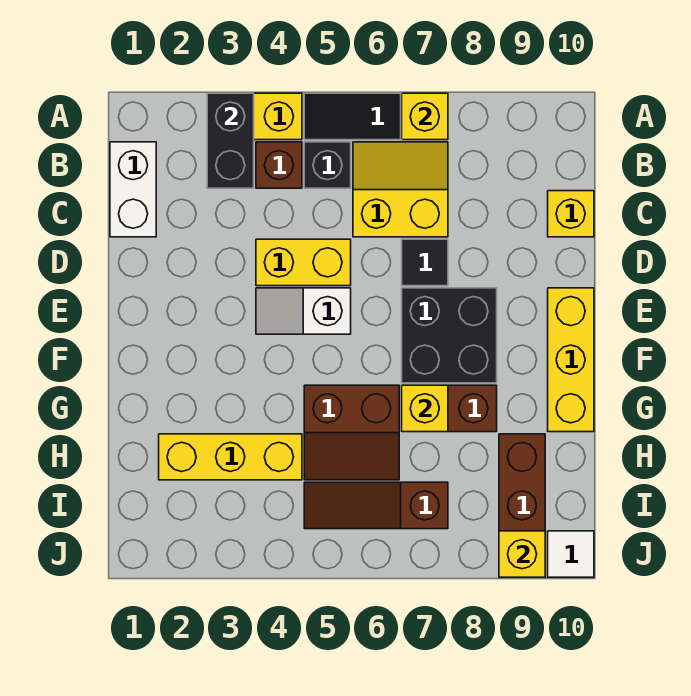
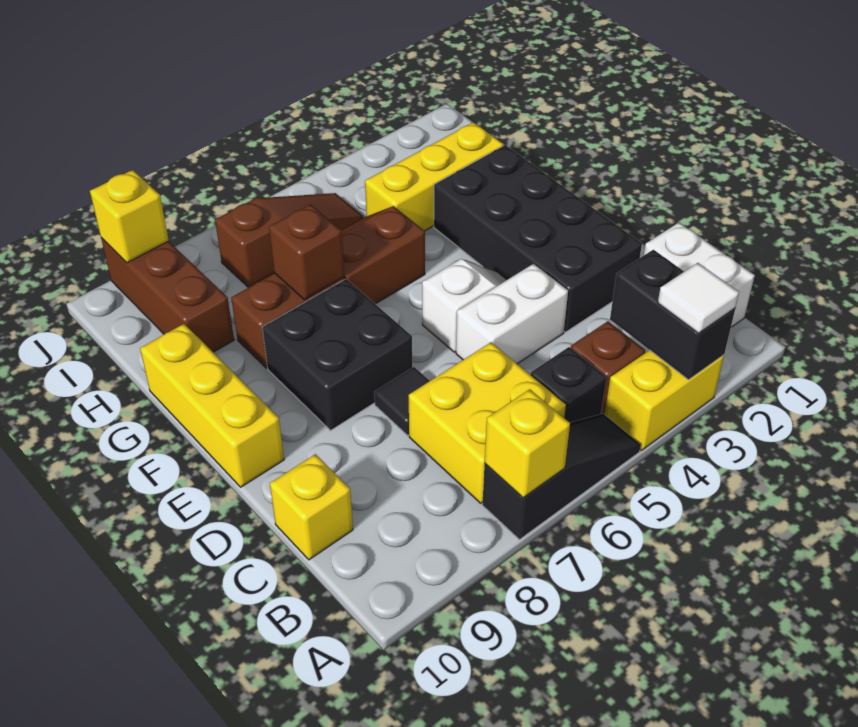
yellow slope B6:C7 level 1 top C -> yellow brick B6:C7 level 1
none -> black brick D2:G3 level 1
yellow brick D4:D5 level 1 -> white brick D4:D5 level 1
yellow brick G7 level 2 -> brown brick G7 level 2
white tile J10 level 1 -> white tile A3 level 3

